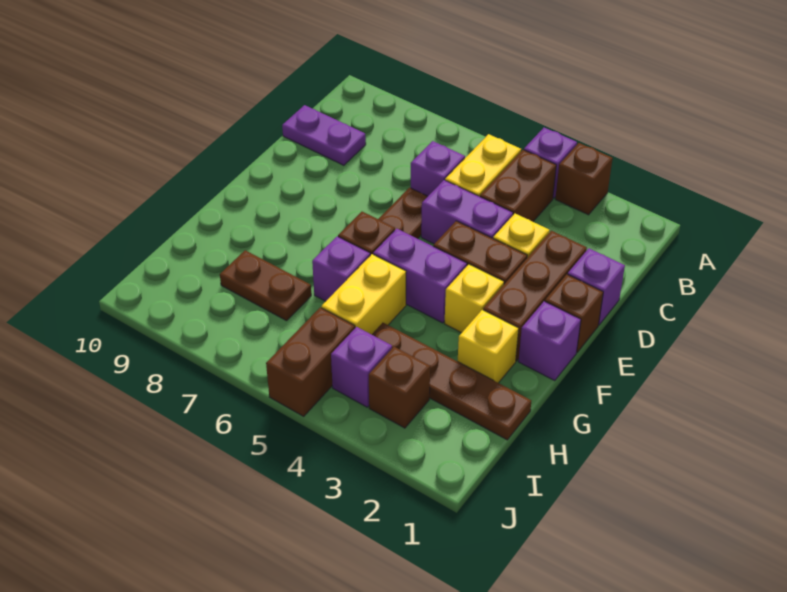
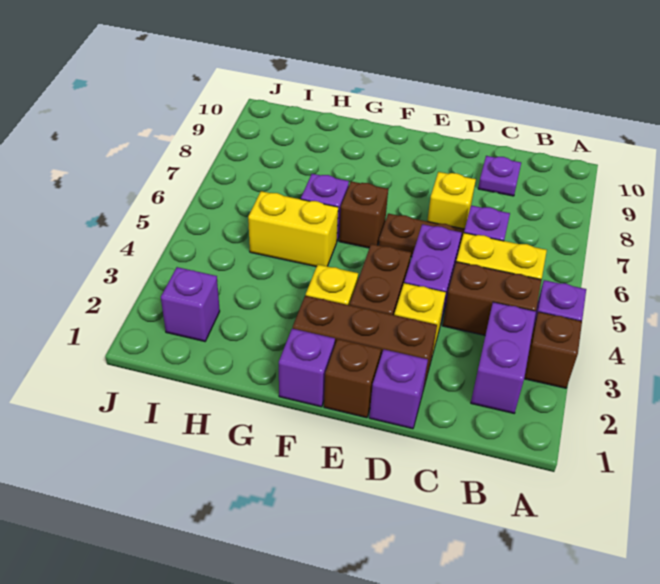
purple plate C9:C10 level 1 -> purple plate C9 level 1
purple brick F4:F5 level 1 -> purple brick B2:B3 level 1
yellow brick G2 level 1 -> yellow brick D7 level 1
brown plate H1:H4 level 1 -> none
brown plate H7:H8 level 1 -> none
brown brick I3 level 1 -> none
purple brick I4 level 1 -> purple brick I2 level 1
brown brick I5:J5 level 1 -> none

